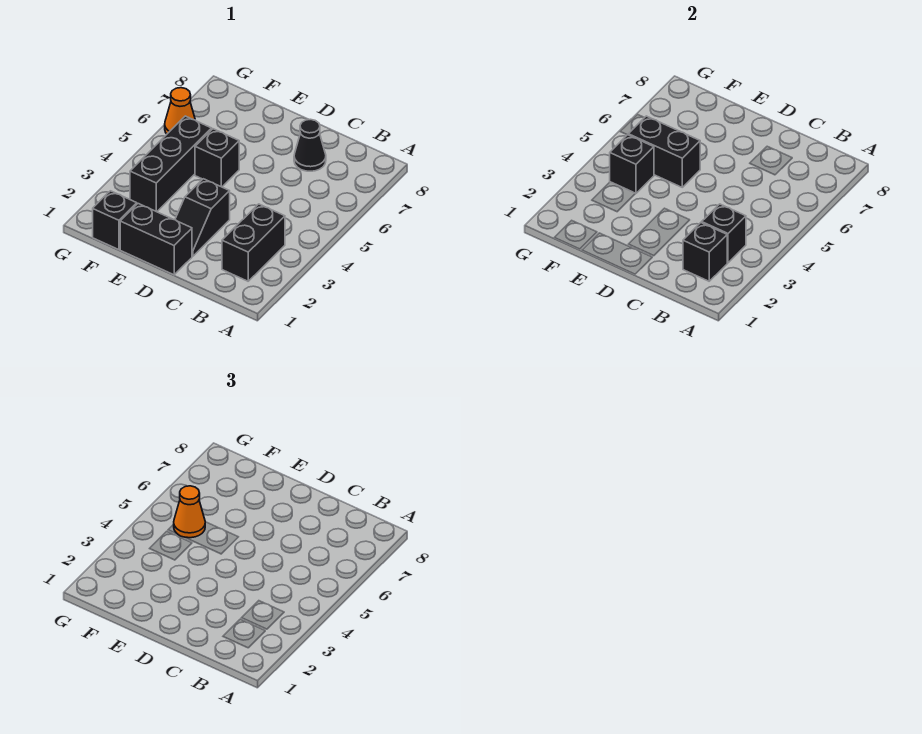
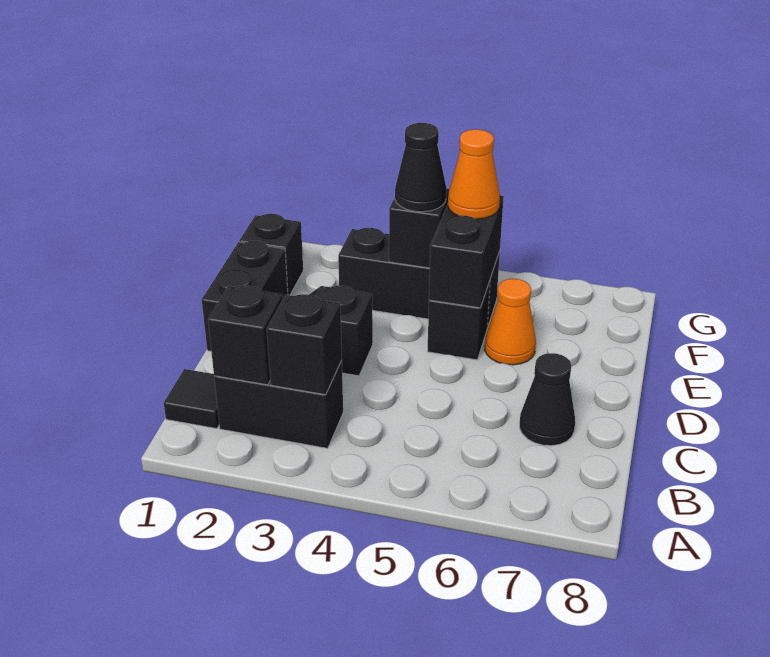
none -> black tile B1 level 1
none -> black cone F4 level 3
orange cone G6 level 1 -> orange cone E6 level 1

